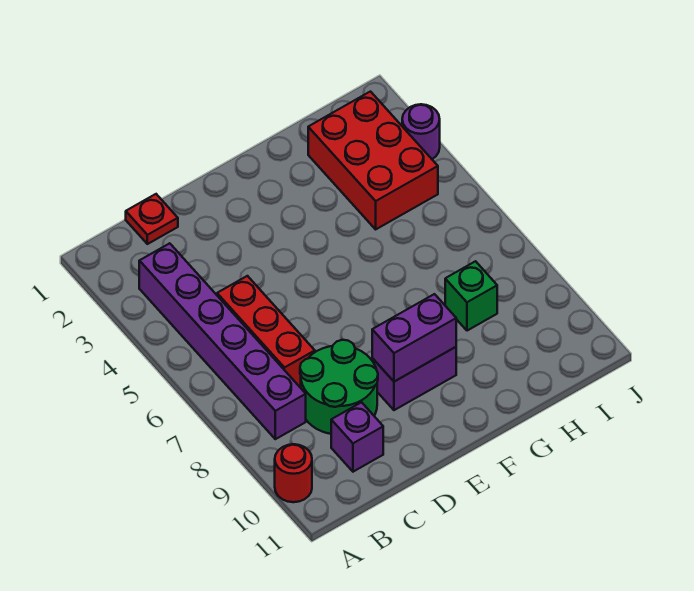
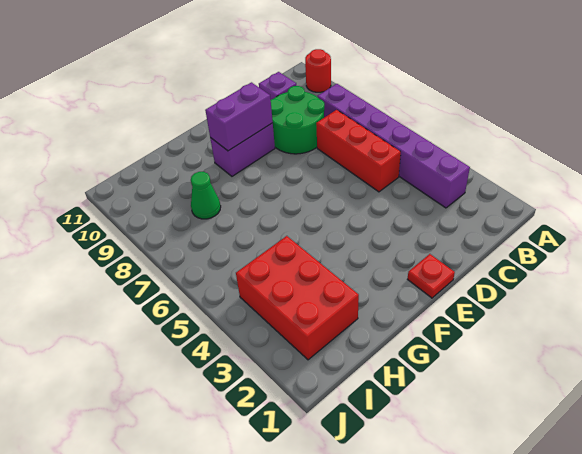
red plate C1 level 1 -> red plate E1 level 1
green brick H8 level 1 -> green cone H8 level 1
purple round brick J3 level 1 -> none

